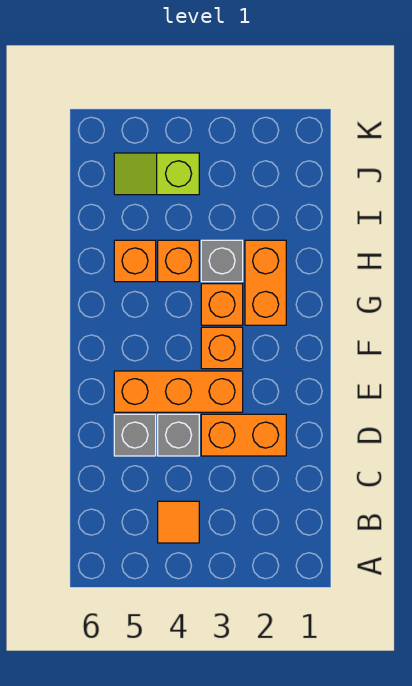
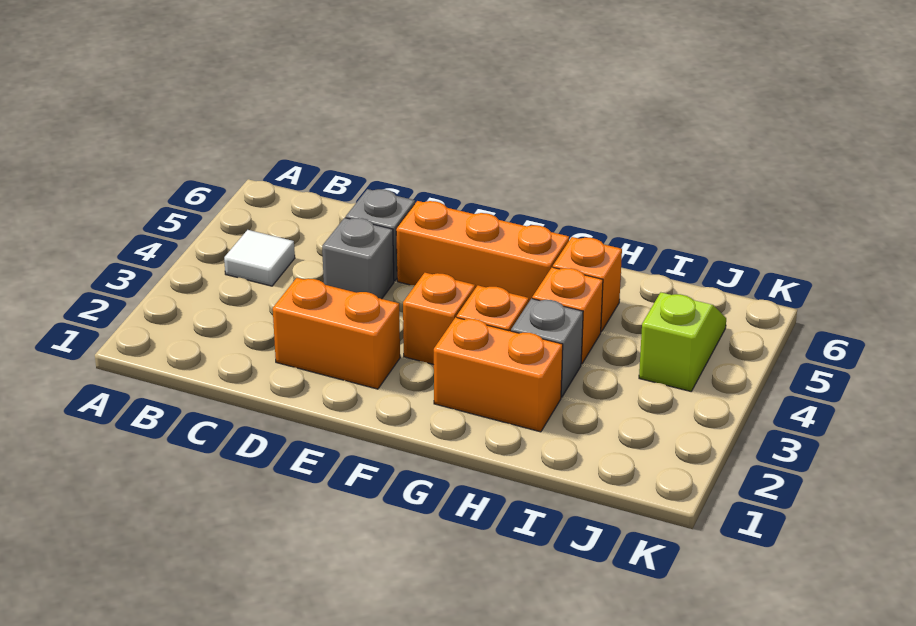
orange tile B4 level 1 -> white tile B4 level 1
orange brick D2:D3 level 1 -> orange brick D2:E2 level 1
orange brick E3:E5 level 1 -> orange brick E5:G5 level 1

